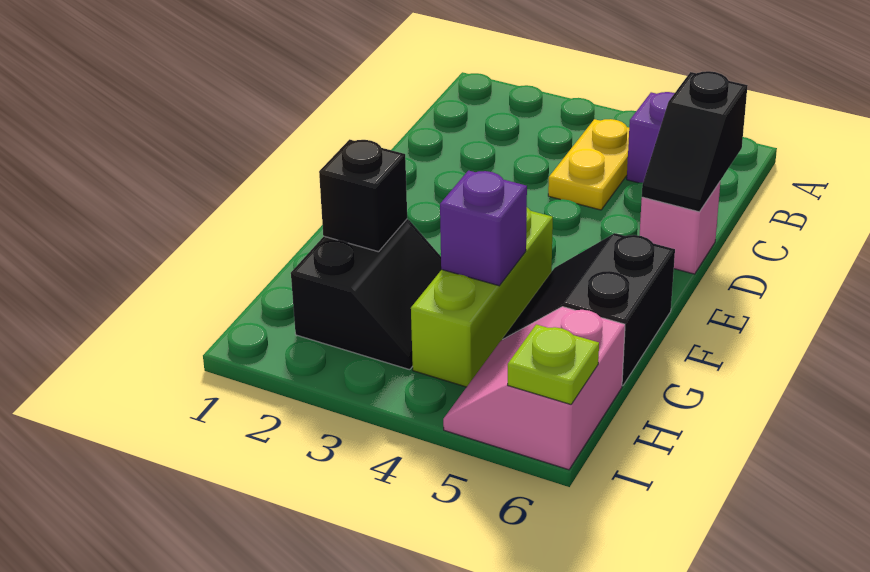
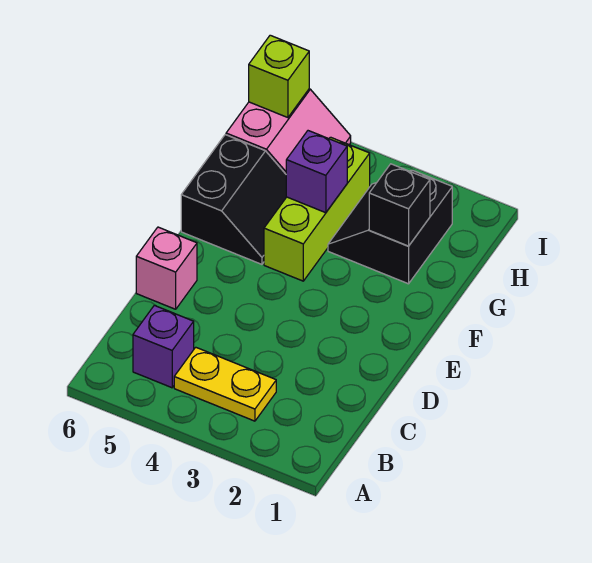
yellow plate B4:C4 level 1 -> yellow plate B3:B4 level 1
black slope C6:D6 level 2 top C -> none
lime plate I6 level 2 -> lime brick I6 level 2

